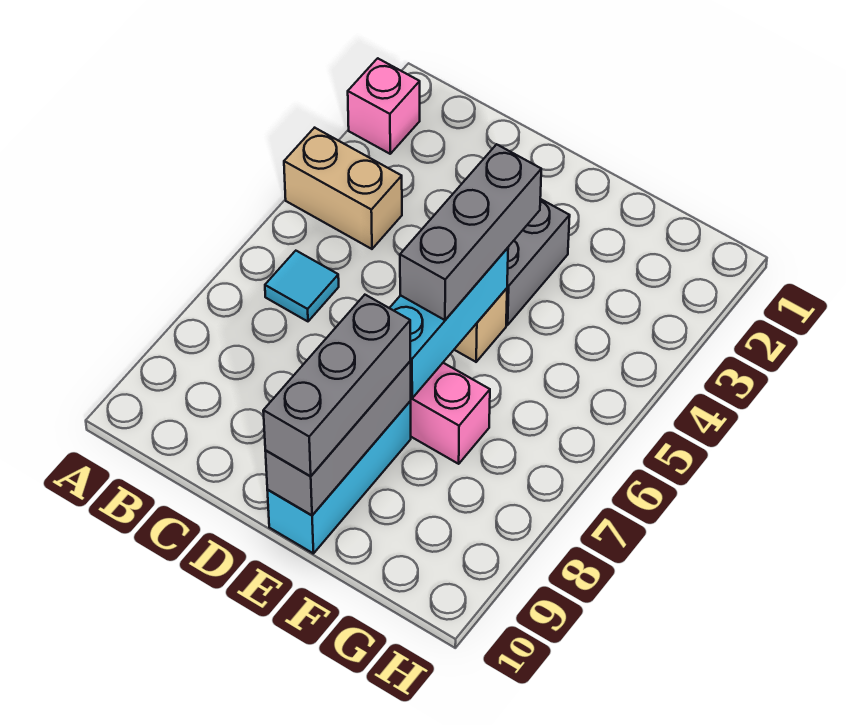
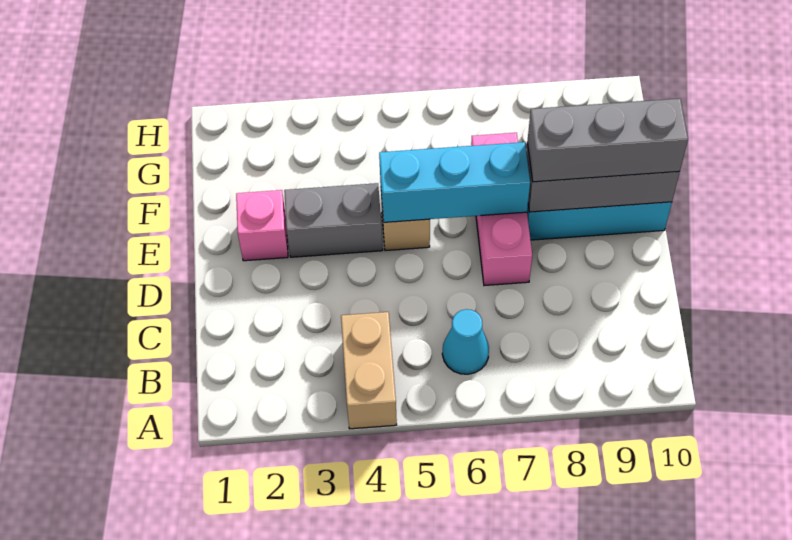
pink brick A2 level 1 -> pink brick E2 level 1
cyan tile B6 level 1 -> cyan cone B6 level 1
grey brick E4:E6 level 3 -> none

